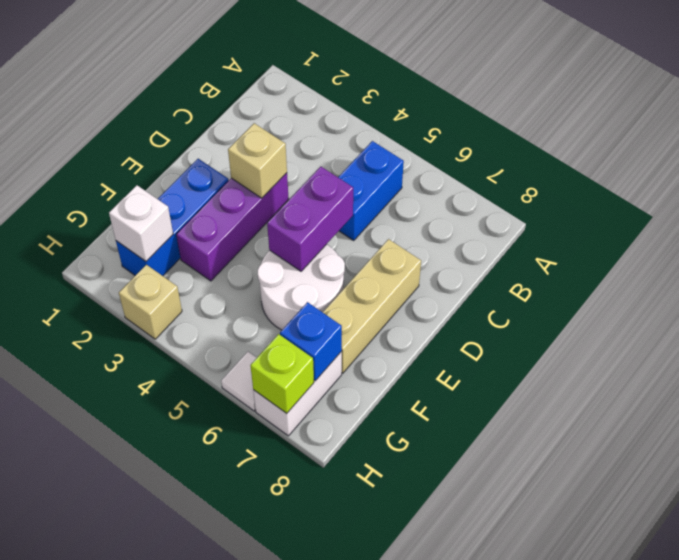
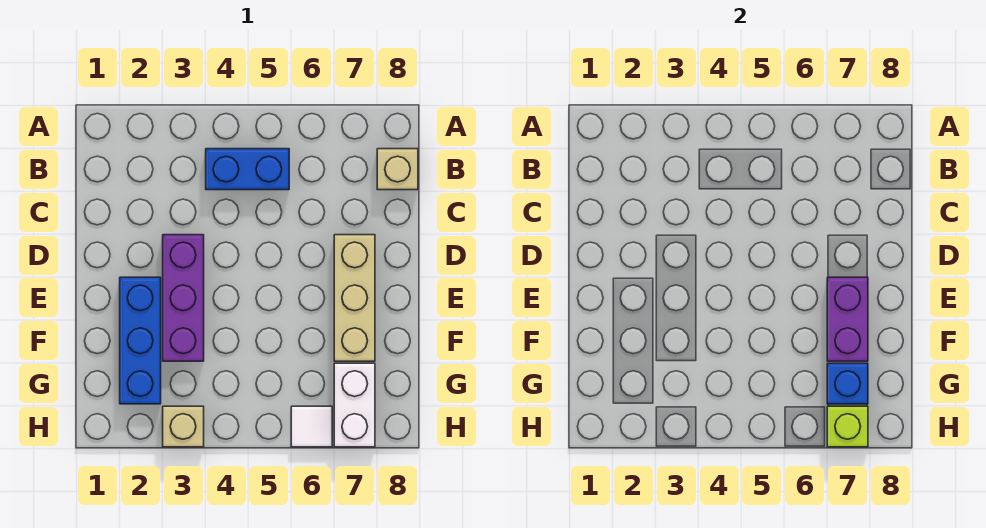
blue brick B5:C5 level 1 -> blue brick B4:B5 level 1
tan brick D3 level 2 -> tan brick B8 level 1
purple brick D5:E5 level 2 -> purple brick E7:F7 level 2
white round brick E5:F6 level 1 -> none
white brick G2 level 2 -> none

